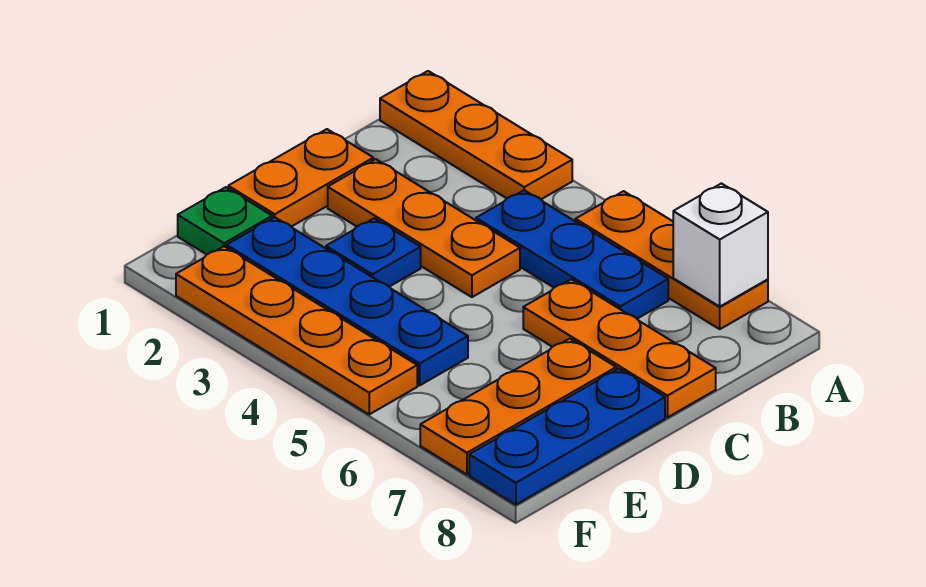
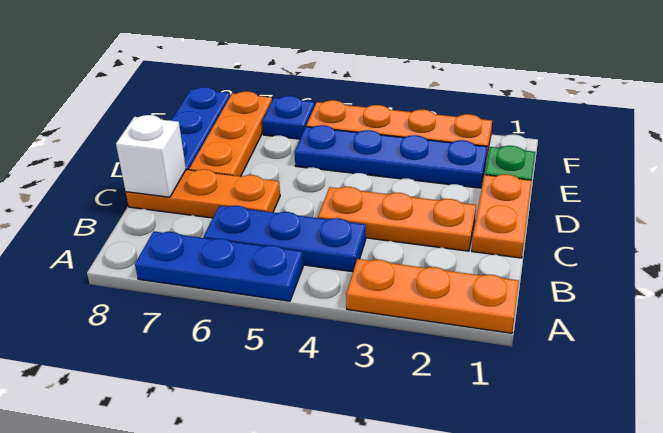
orange plate A5:A7 level 1 -> blue plate A5:A7 level 1
white brick A7 level 2 -> white brick C8 level 2
blue plate D3 level 1 -> blue plate F6 level 1

